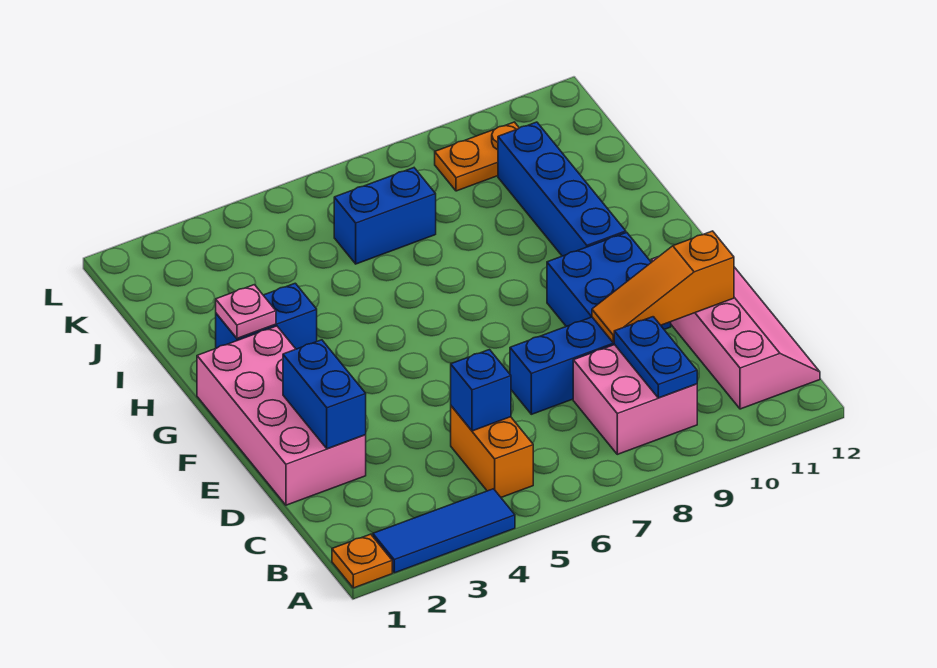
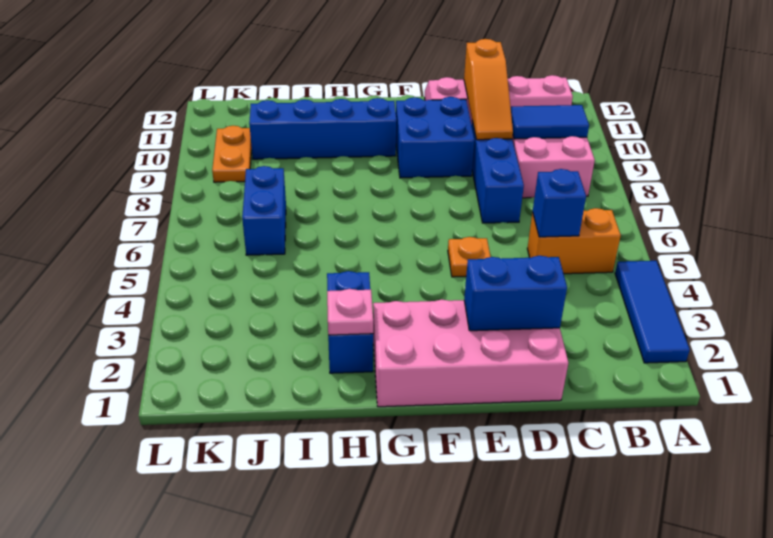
orange plate A1 level 1 -> orange plate E5 level 1
blue plate B9:C9 level 2 -> blue tile B9:C9 level 2

